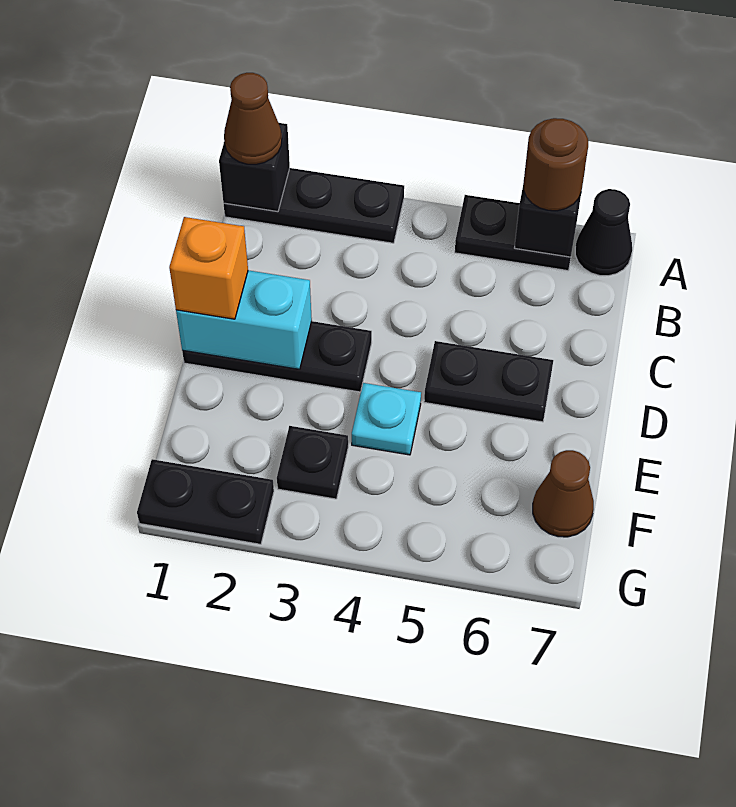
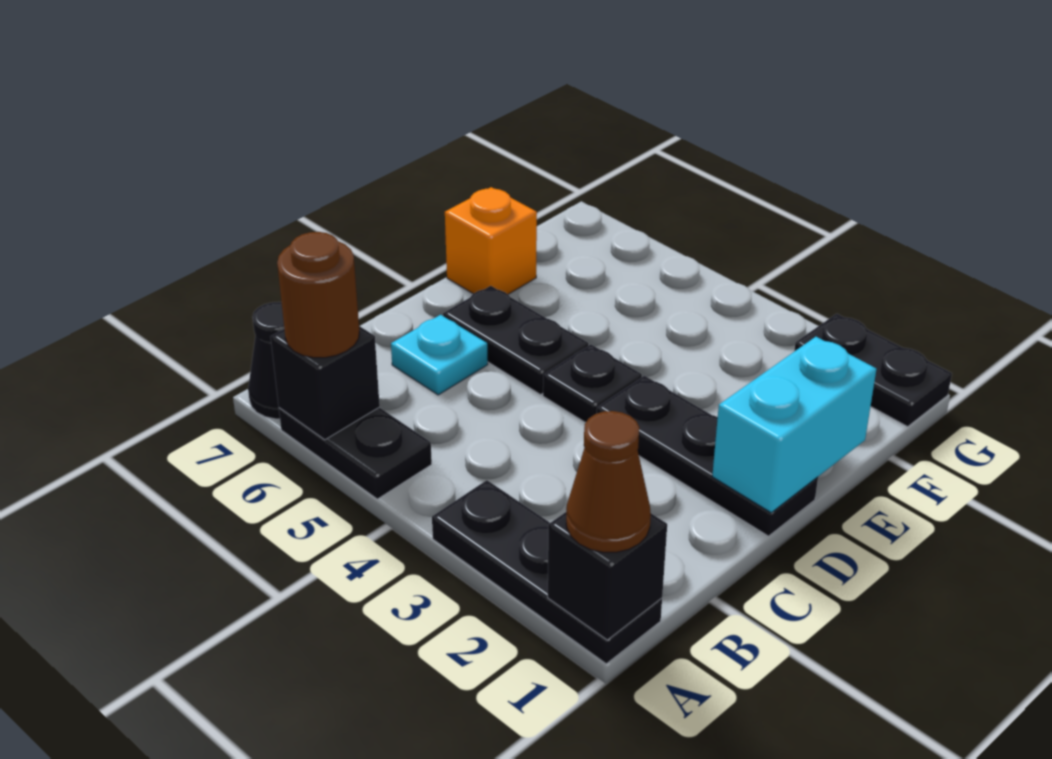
cyan brick D1:D2 level 2 -> cyan brick D1:E1 level 2
orange brick D1 level 3 -> orange brick E7 level 1
cyan plate E4 level 1 -> cyan plate C6 level 1
black plate F3 level 1 -> black plate D4 level 1
brown cone F7 level 1 -> none

